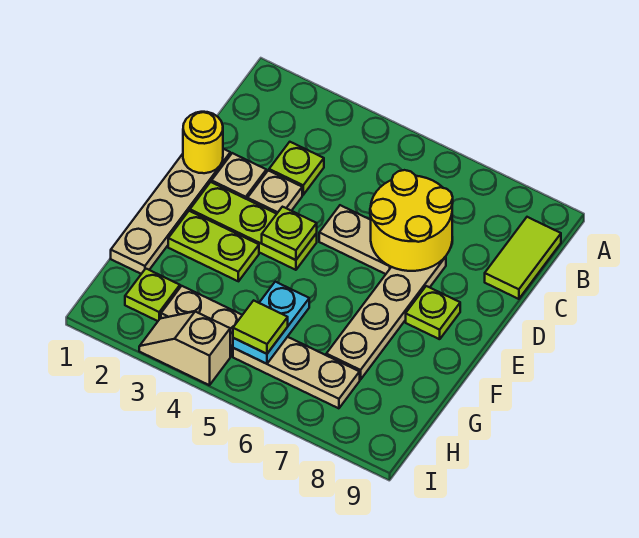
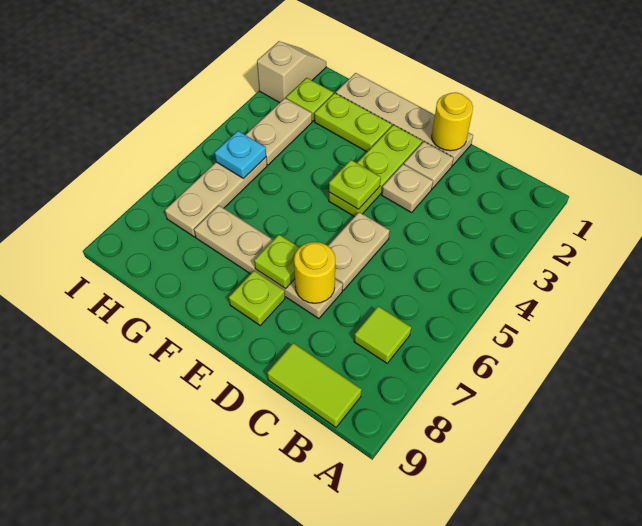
lime plate C3 level 1 -> lime plate E7 level 2
yellow round brick C6:D7 level 2 -> yellow round brick D7 level 2
lime plate F2:F3 level 1 -> lime plate F2:G2 level 1
cyan plate G5:H5 level 2 -> cyan plate H5 level 2
lime tile H5 level 3 -> lime tile B7 level 1
tan slope I3:I4 level 1 top 4 -> tan slope I1:I2 level 1 top 2

